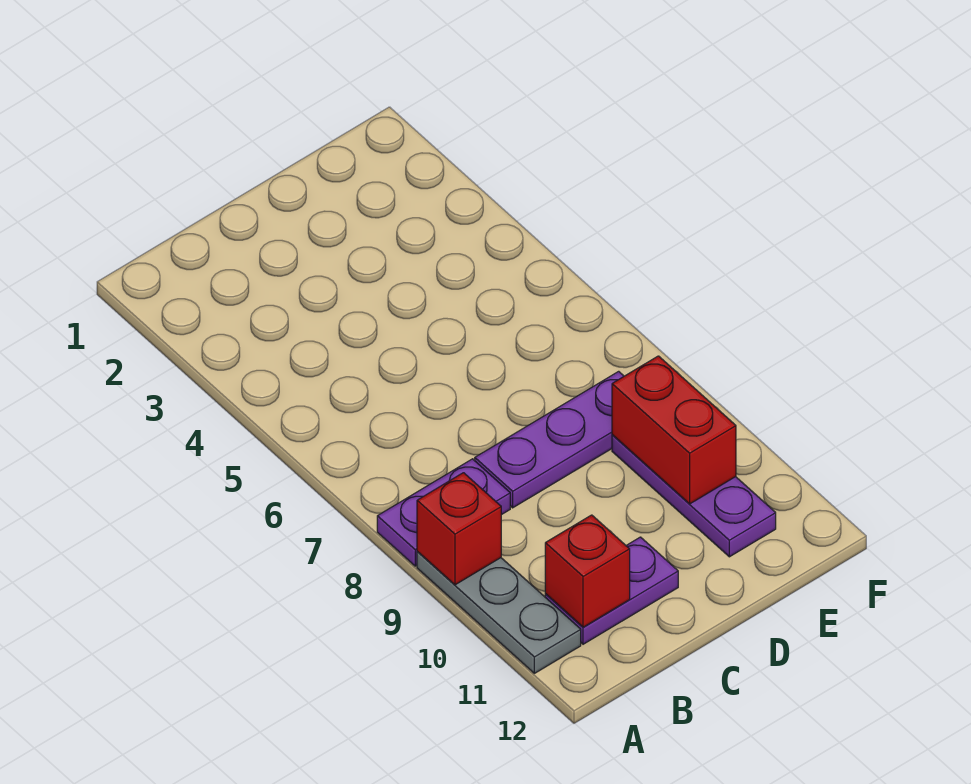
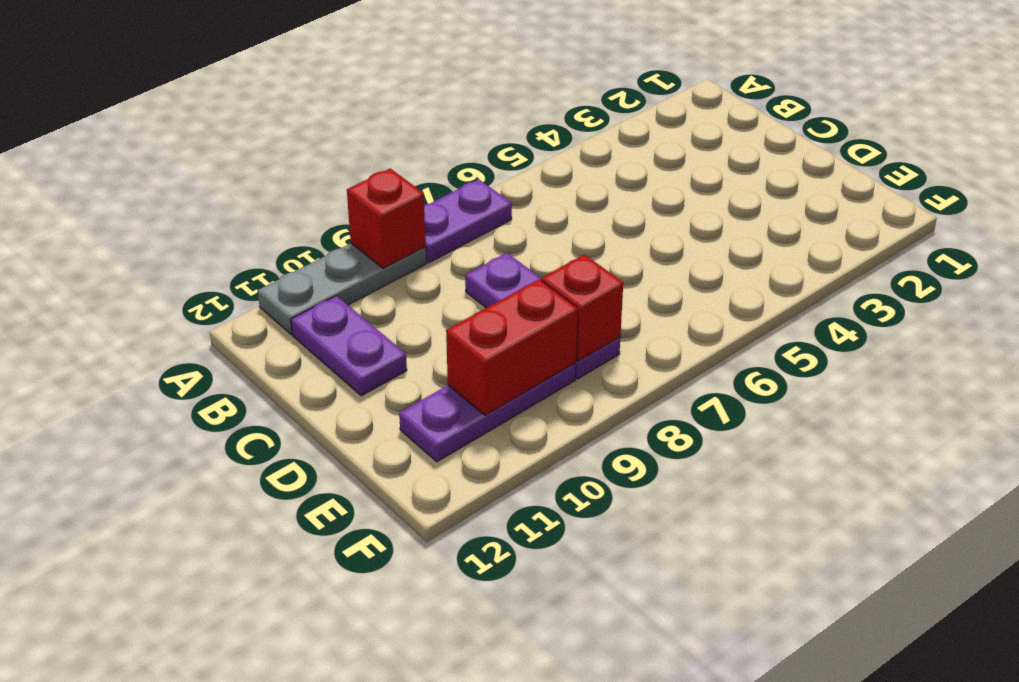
purple plate A8:B8 level 1 -> purple plate A7:A8 level 1
red brick B11 level 2 -> red brick E8 level 2

